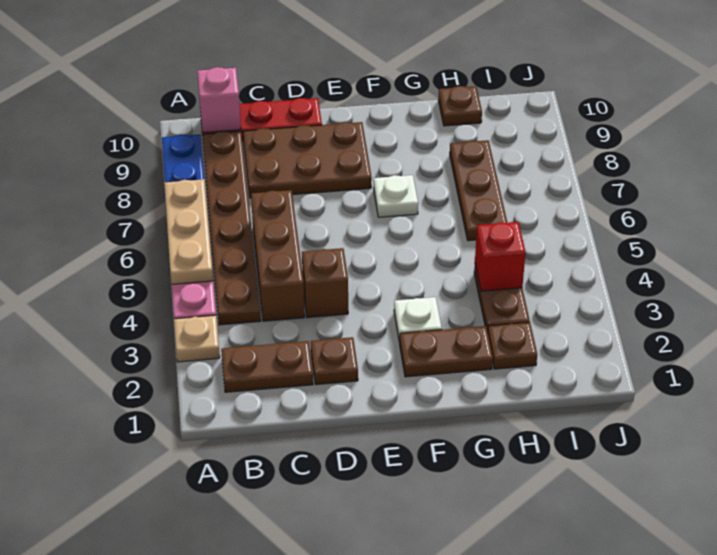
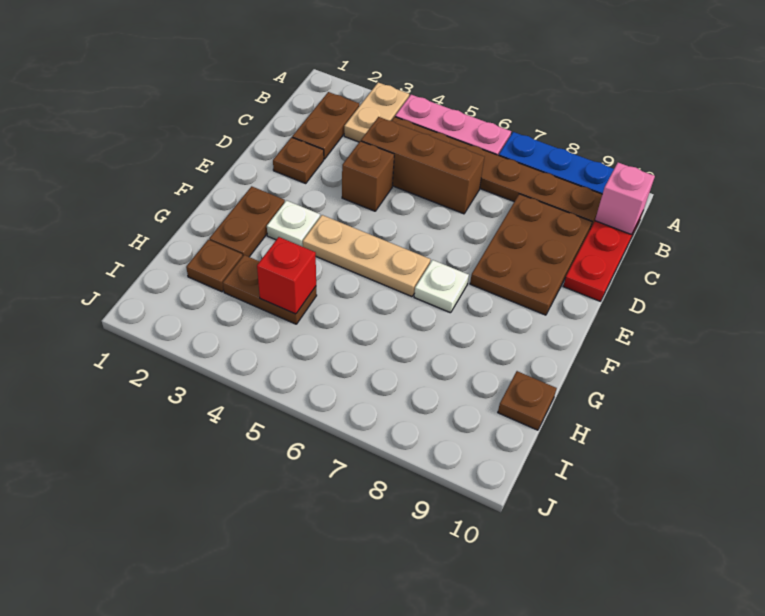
tan plate A3 level 1 -> tan plate A3:B3 level 1
tan plate A5:A7 level 2 -> tan plate F4:F6 level 1
brown plate H6:H8 level 1 -> none

